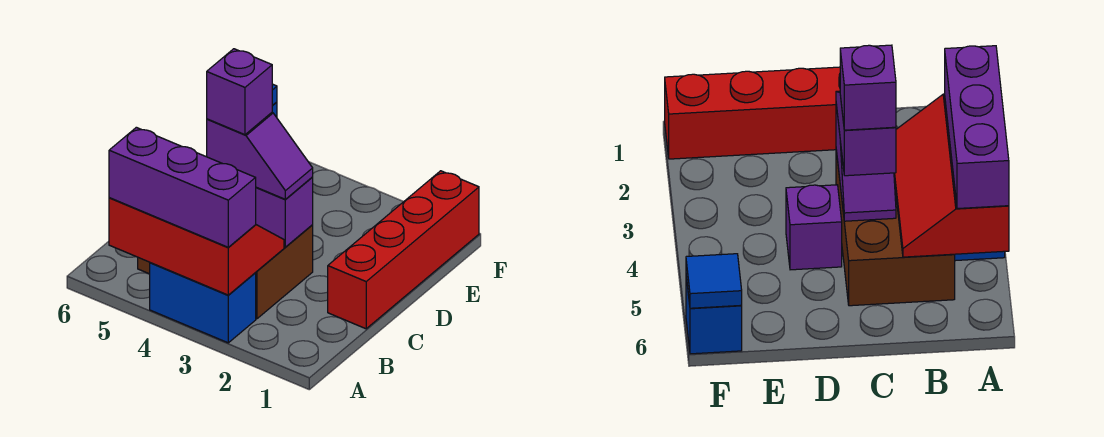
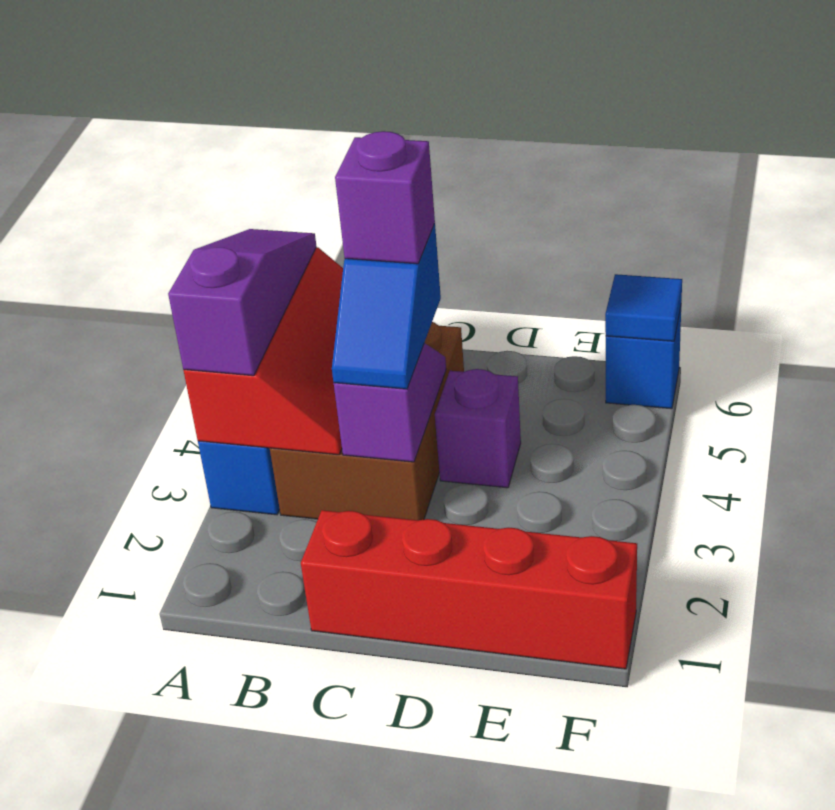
purple brick A3:A5 level 3 -> purple slope A3:A5 level 3 top 3
purple slope C3:C4 level 3 top 4 -> blue slope C3:C4 level 3 top 4

